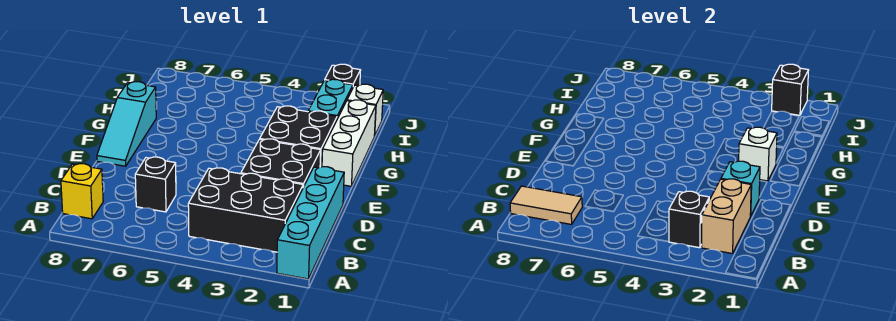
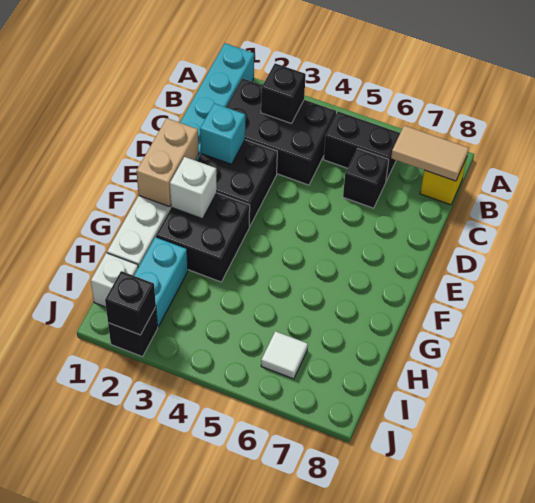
tan brick B2:C2 level 2 -> tan brick E1:F1 level 2
none -> black brick B5:B6 level 1
cyan slope E8:G8 level 1 top G -> none
none -> white tile I6 level 1

